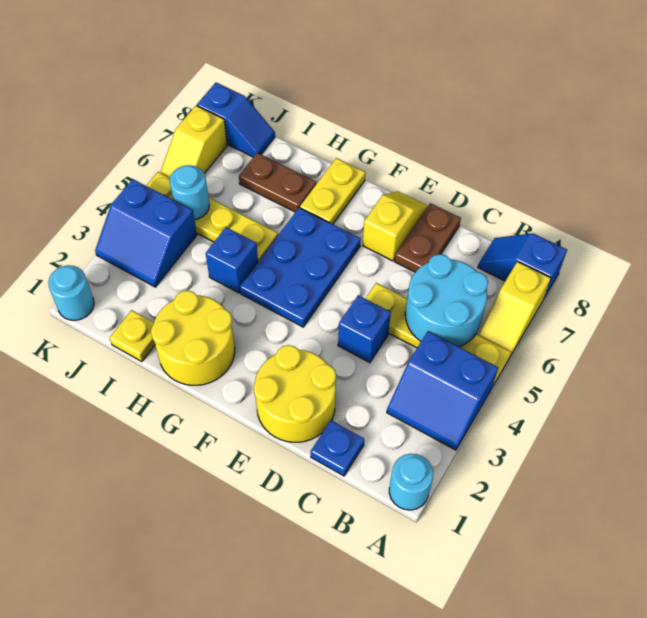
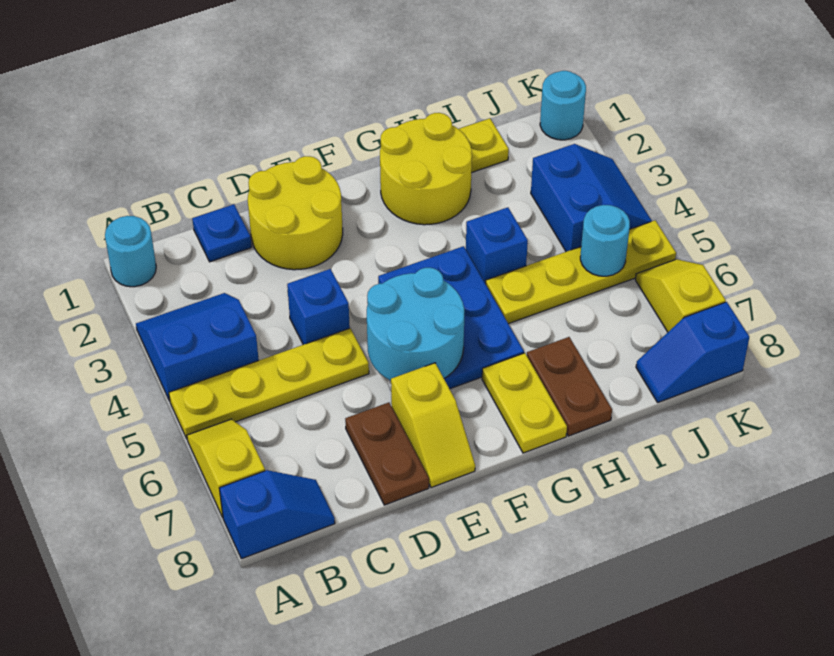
cyan round brick B5:C6 level 2 -> cyan round brick E5:F6 level 2
brown plate H7:I7 level 1 -> brown plate H7:H8 level 1
blue slope J3:K4 level 1 top 4 -> blue slope J3:K4 level 1 top J

